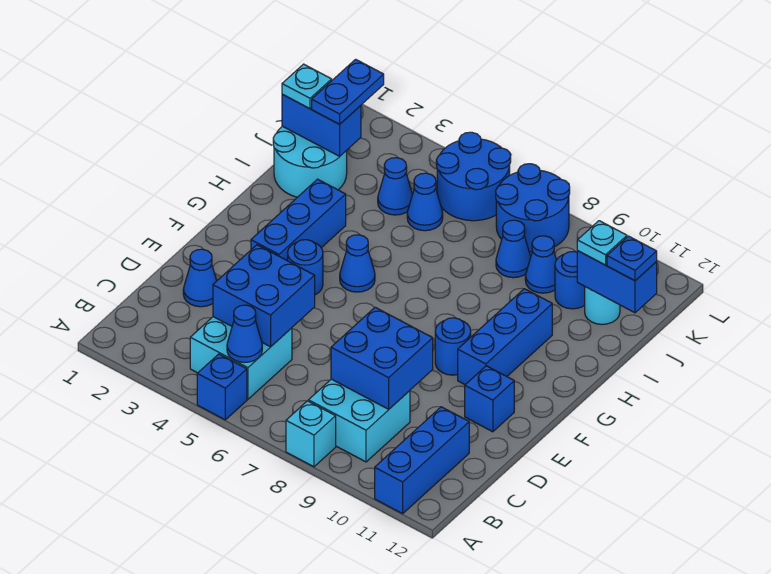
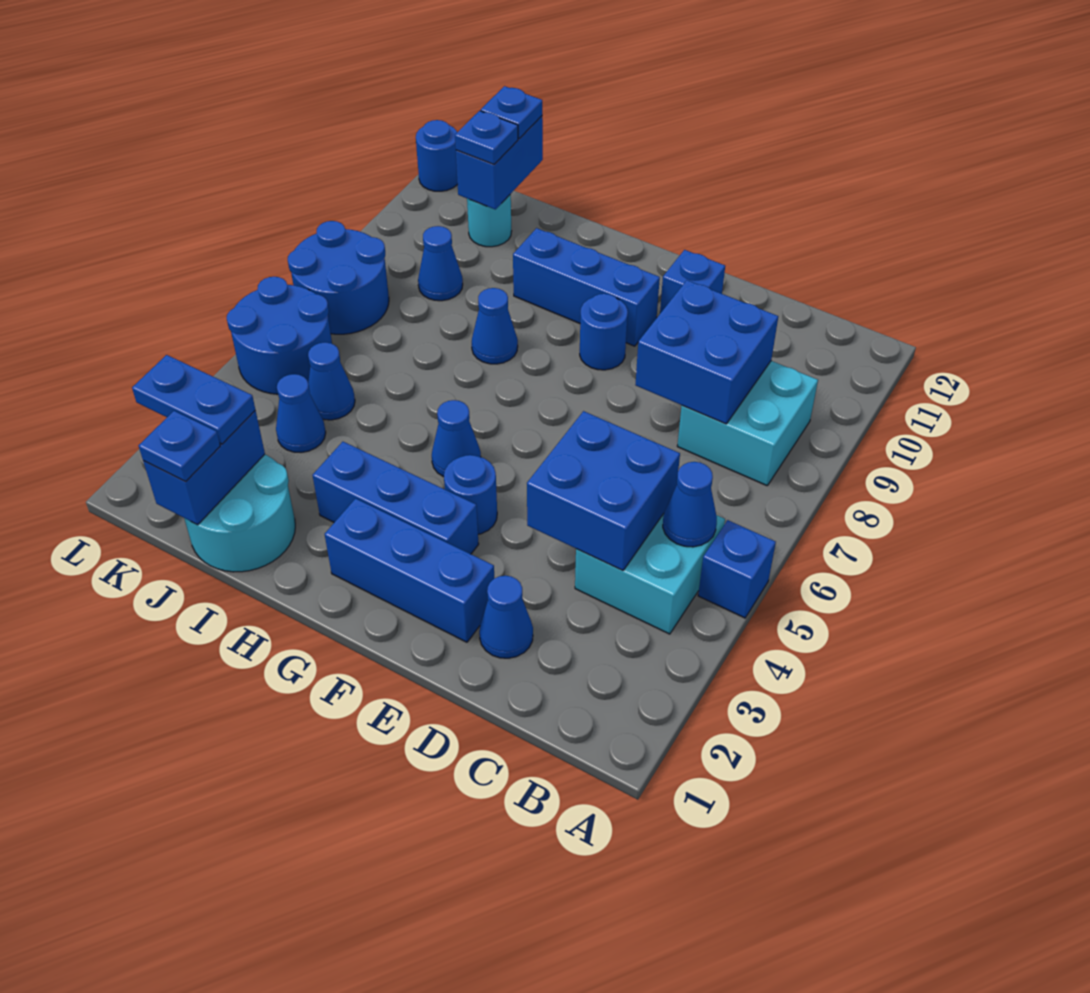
cyan brick A8 level 1 -> none
blue brick A11:C11 level 1 -> blue brick E2:G2 level 1
cyan plate J1 level 3 -> blue plate J1 level 3
blue cone J8 level 1 -> blue cone H8 level 1
blue round brick J10 level 1 -> blue round brick L12 level 1
cyan plate J11 level 3 -> blue plate J11 level 3

